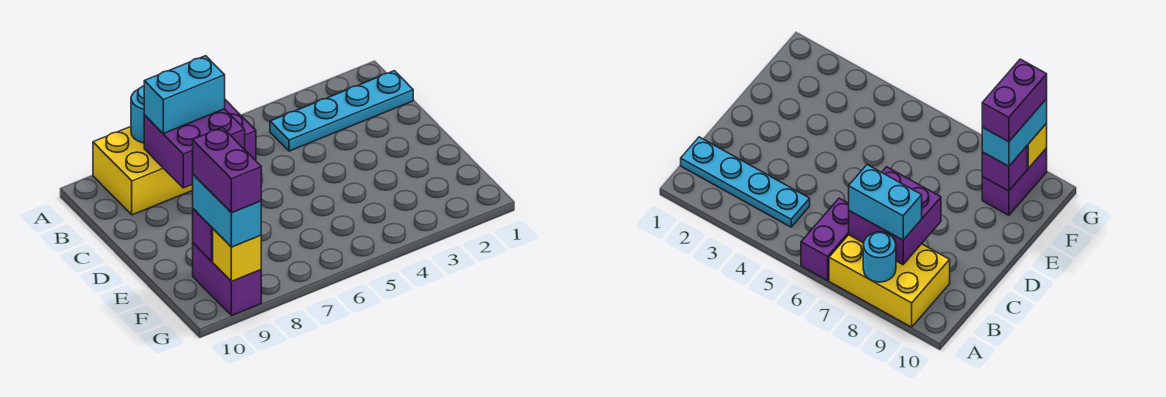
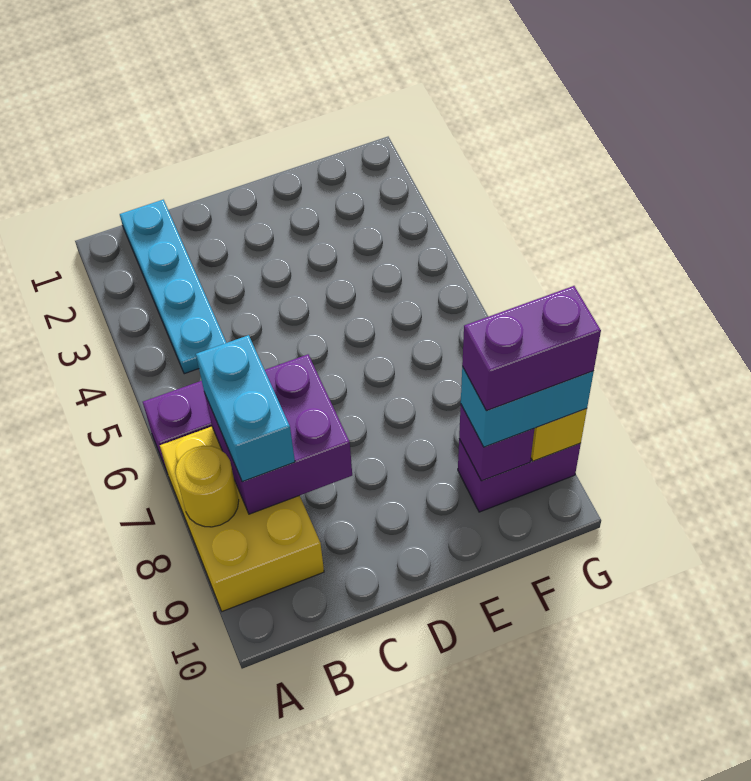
cyan round brick A8 level 2 -> yellow round brick A8 level 2

